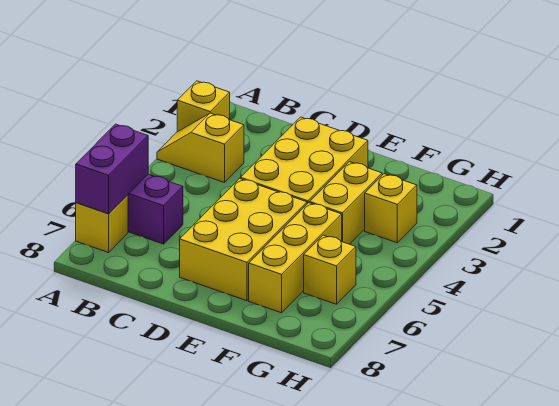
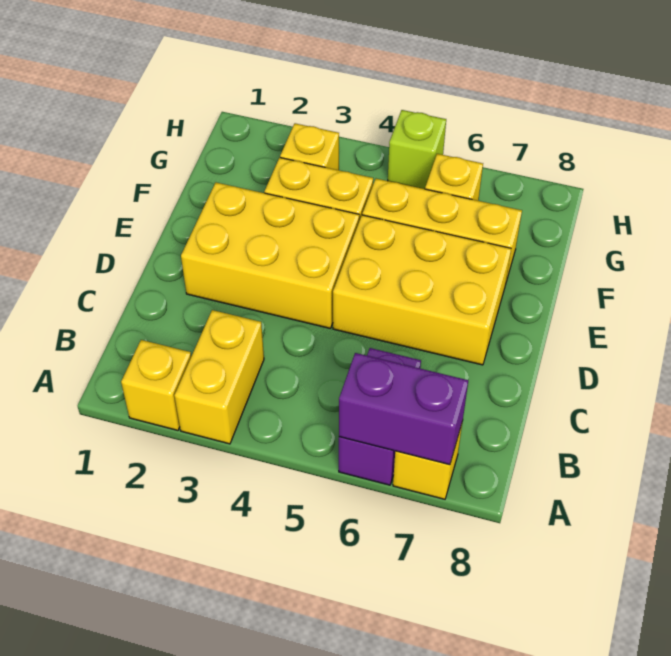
yellow slope A3:B3 level 1 top B -> yellow brick A3:B3 level 1
none -> lime brick H5 level 1

